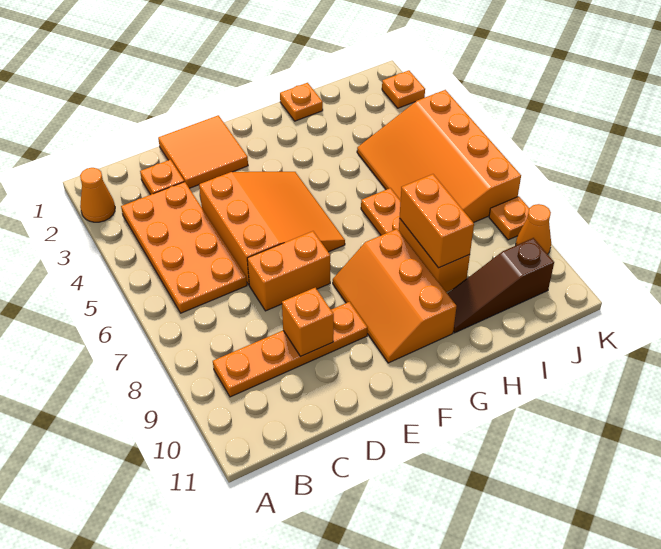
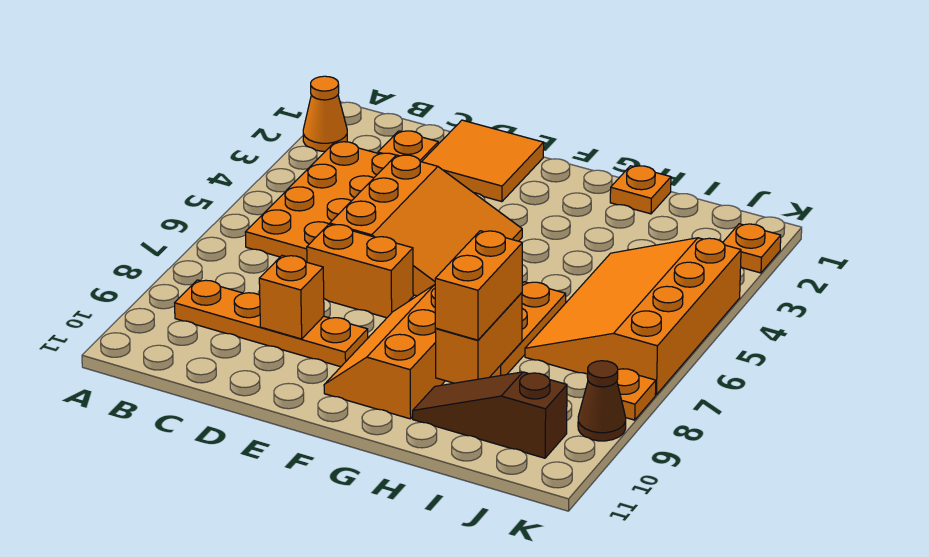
orange cone K9 level 1 -> brown cone K9 level 1

